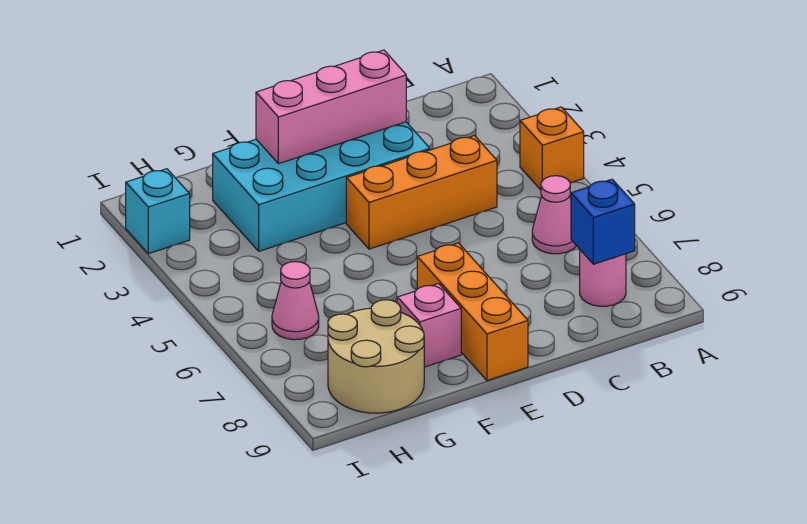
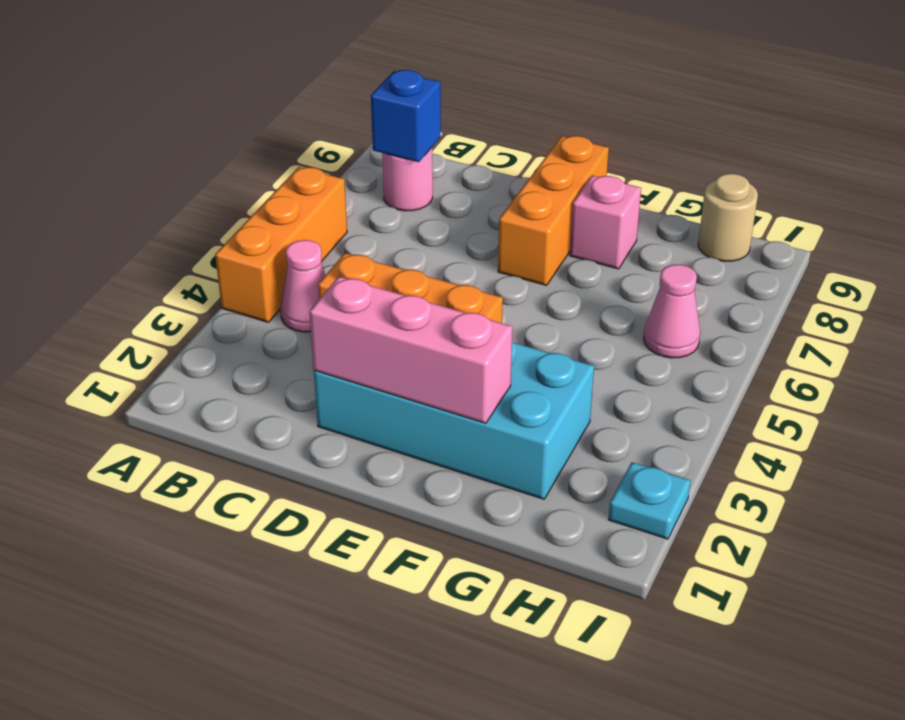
orange brick A4 level 1 -> orange brick A4:A6 level 1
pink cone B6 level 1 -> pink cone B4 level 1
tan round brick G8:H9 level 1 -> tan round brick H9 level 1
cyan brick I2 level 1 -> cyan plate I2 level 1

